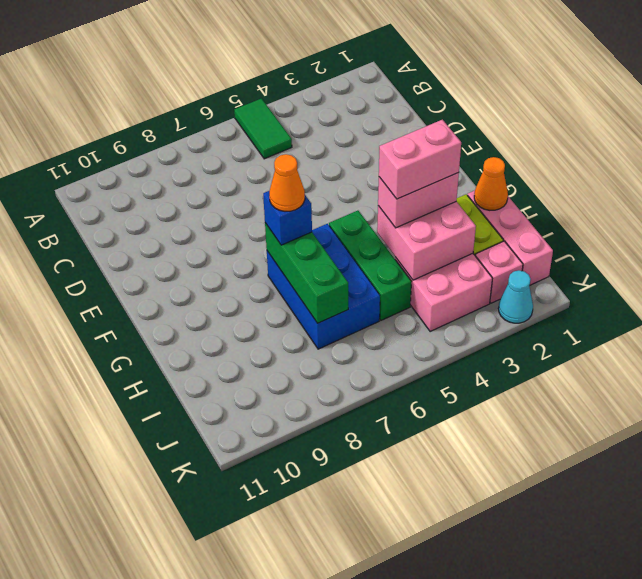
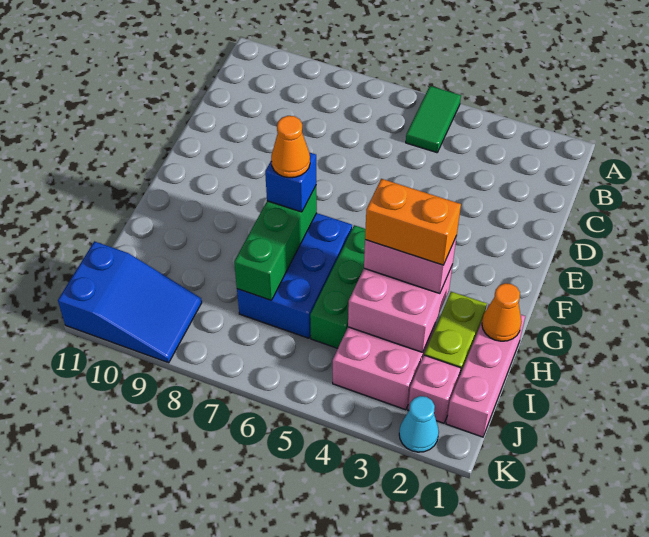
pink brick H3:H4 level 4 -> orange brick H3:H4 level 4
none -> blue slope J9:K11 level 1 top 11

